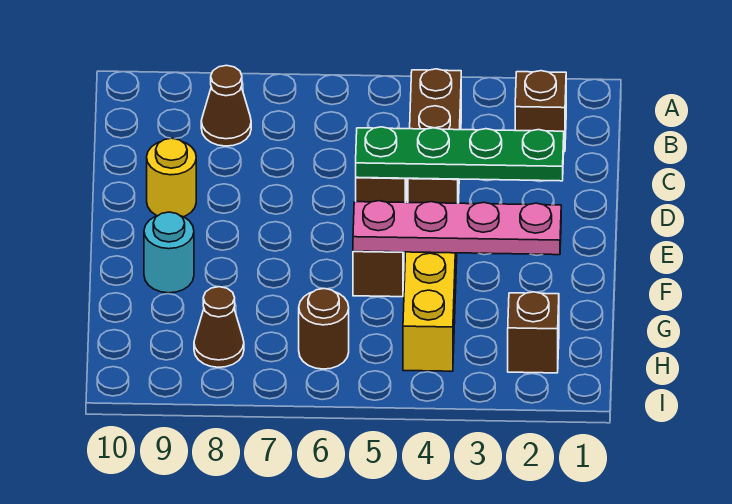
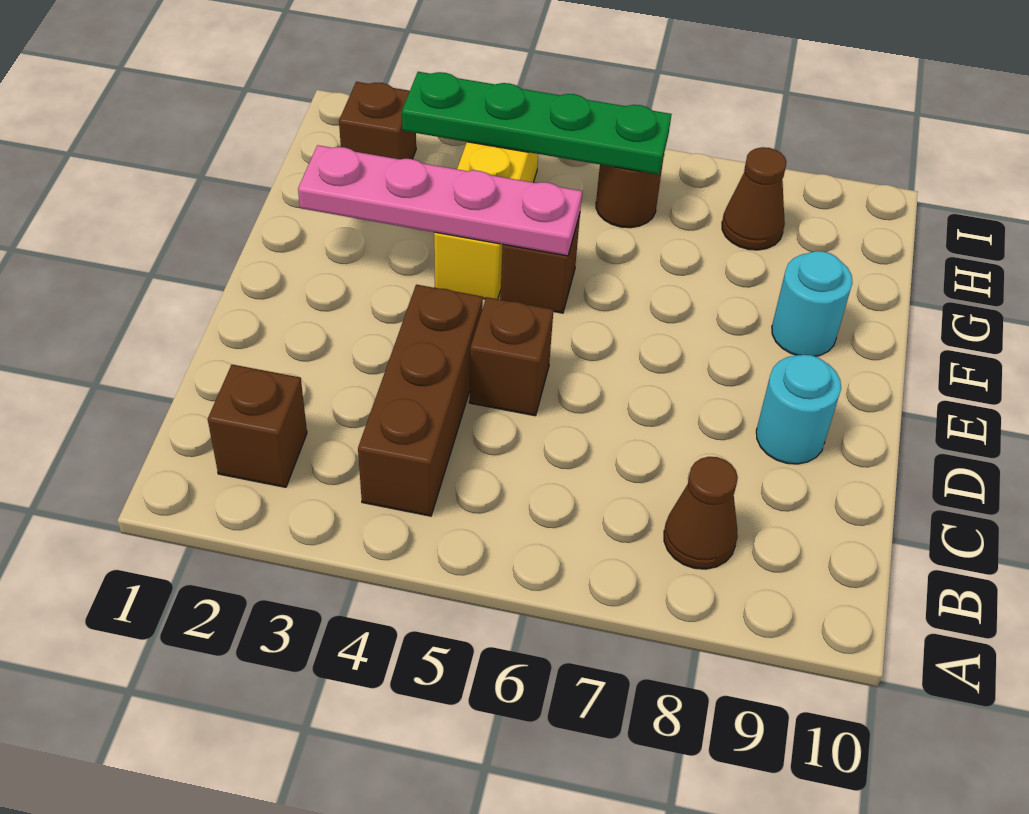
green plate D2:D5 level 2 -> green plate H3:H6 level 2
yellow round brick D9 level 1 -> cyan round brick D9 level 1

